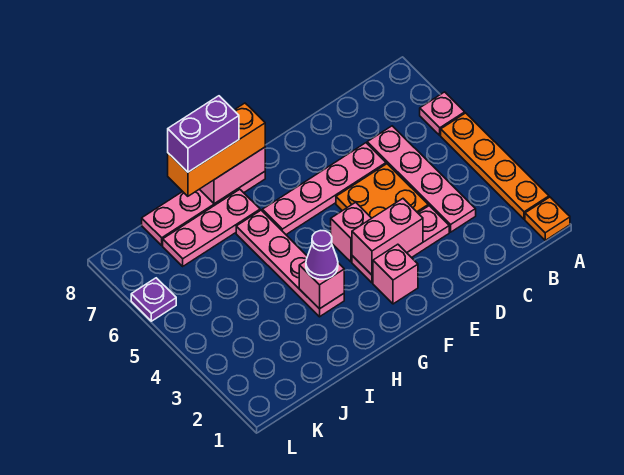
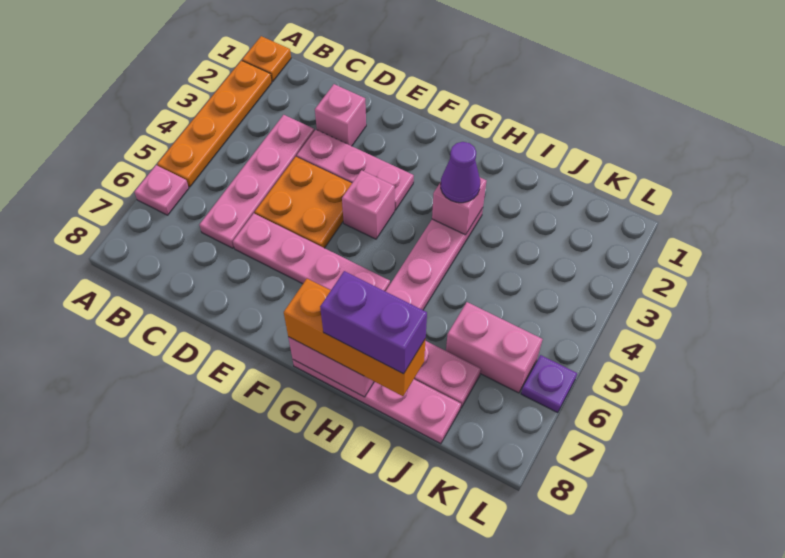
pink brick E3:F3 level 2 -> pink brick J6:K6 level 1
pink brick F2 level 1 -> pink brick D2 level 1

